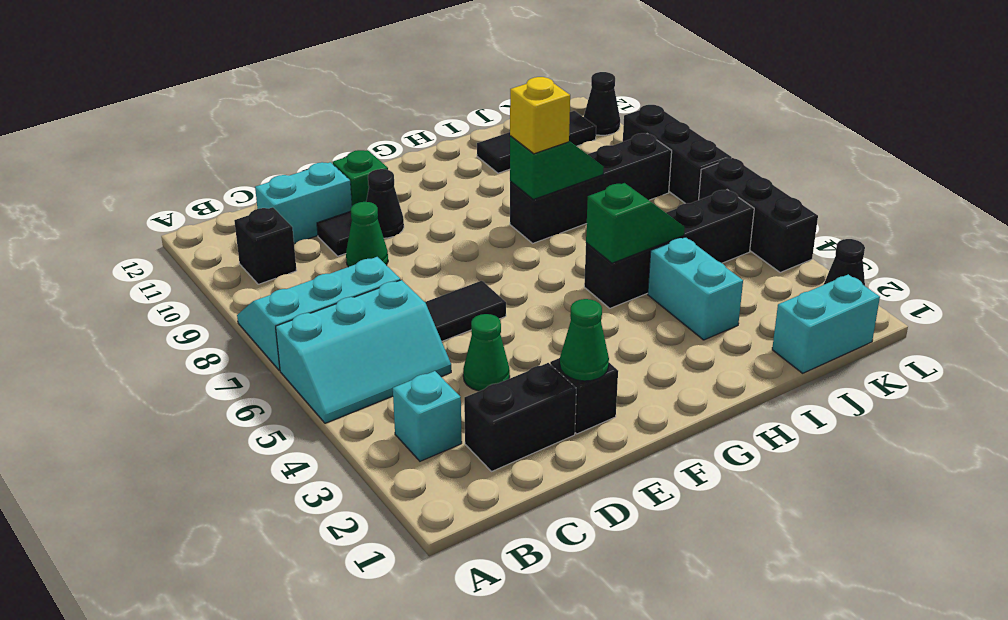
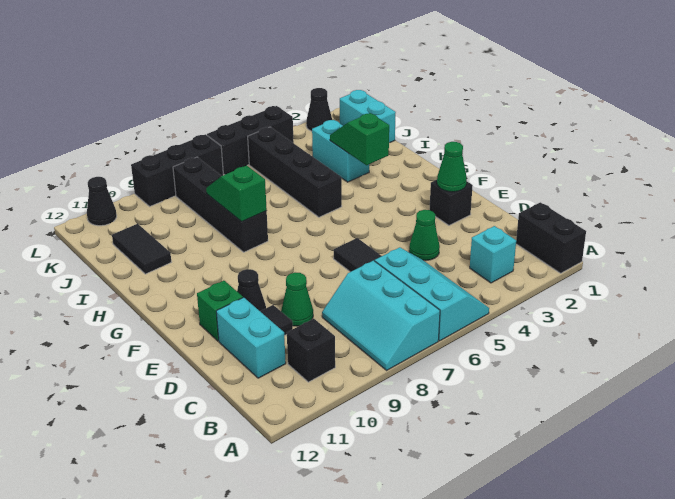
black brick C2:D2 level 1 -> black brick A1:B1 level 1
green slope H5:I5 level 2 top H -> green slope H3:I3 level 2 top H
yellow brick H8 level 3 -> none
cyan brick I3:I4 level 1 -> cyan brick I3:J3 level 1
black tile I11:K11 level 1 -> black tile I11:J11 level 1

